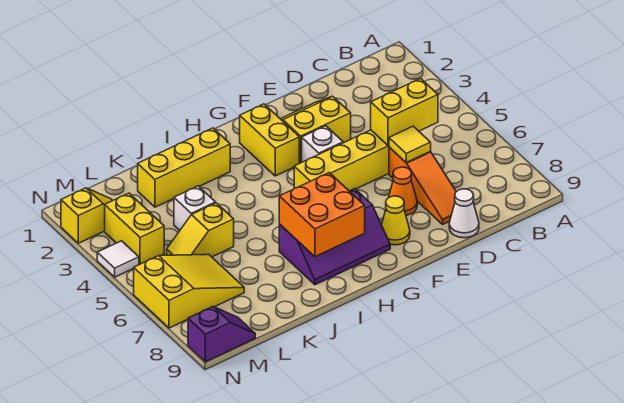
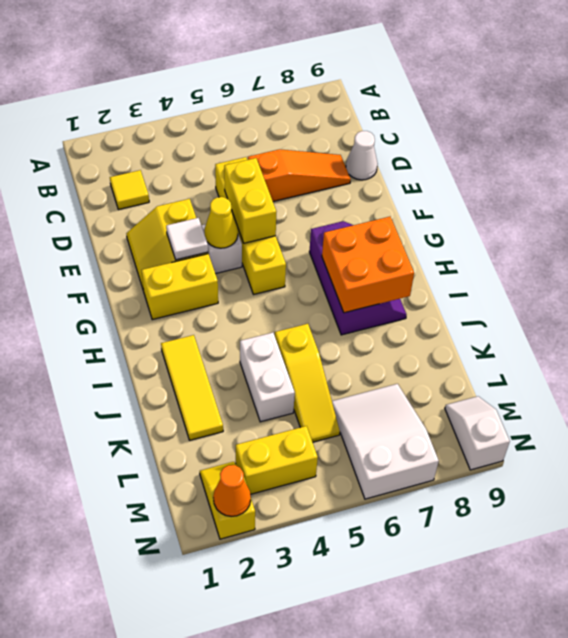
yellow brick C5:D5 level 2 -> yellow brick E5:F5 level 2
yellow tile D6 level 2 -> yellow tile C2 level 1
orange cone E7 level 1 -> orange cone N2 level 2
yellow cone F8 level 1 -> yellow cone F4 level 2
yellow brick I2:K2 level 1 -> yellow tile I2:K2 level 1
white brick K4 level 1 -> white brick J4:K4 level 1
yellow slope K5:L5 level 1 top K -> yellow slope J5:L5 level 1 top J
yellow slope L6:N7 level 1 top N -> white slope L6:N7 level 1 top N
purple slope M9:N9 level 1 top N -> white slope M9:N9 level 1 top N
white tile N4 level 1 -> white tile F3 level 2

